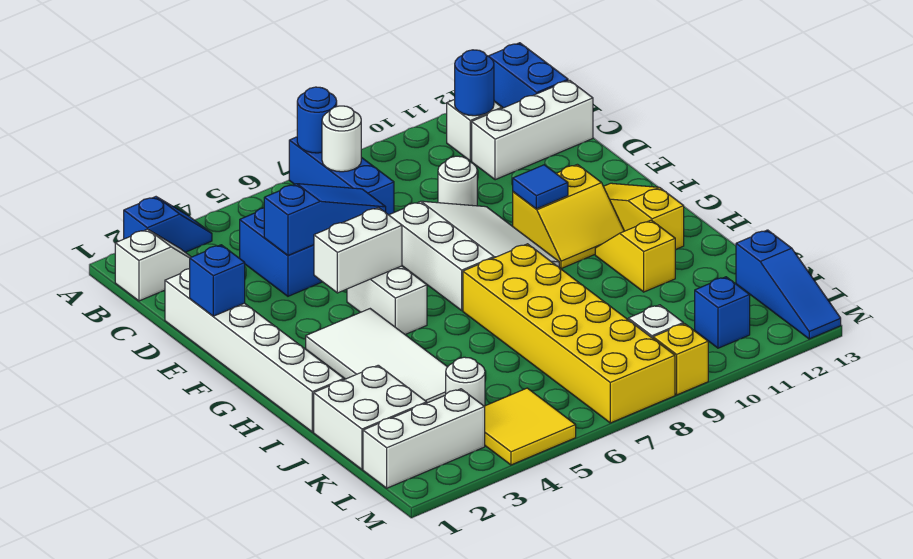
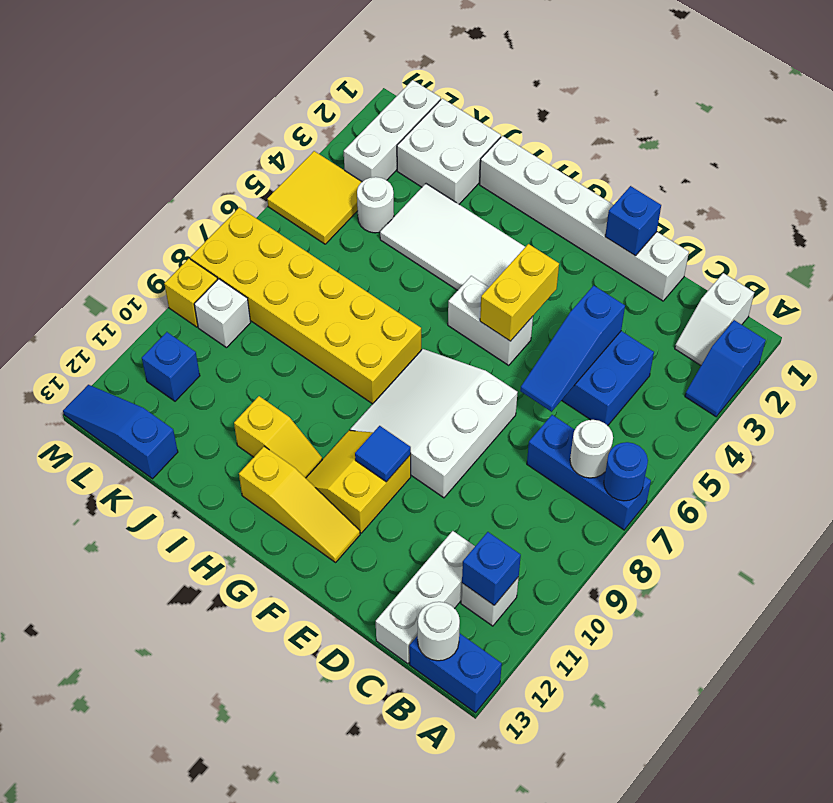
blue round brick B11 level 2 -> blue brick B11 level 2
white round brick D9 level 1 -> white round brick B13 level 2
white slope E7:G9 level 1 top 7 -> white slope E7:G9 level 1 top E
white brick F4:F5 level 2 -> yellow brick F4:F5 level 2

